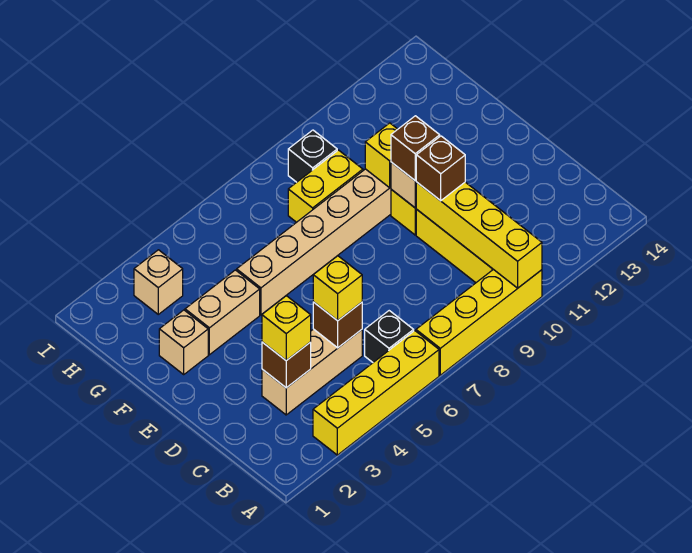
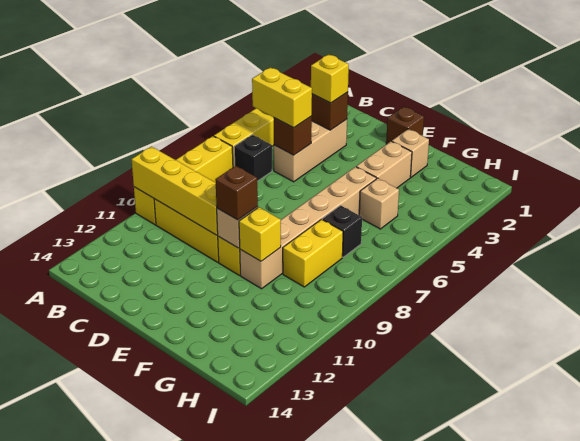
yellow brick C5 level 3 -> yellow brick B5:C5 level 3
brown brick D10 level 3 -> brown brick E1 level 1
tan brick H3 level 1 -> tan brick G5 level 1
black brick H9 level 1 -> black brick G7 level 1

